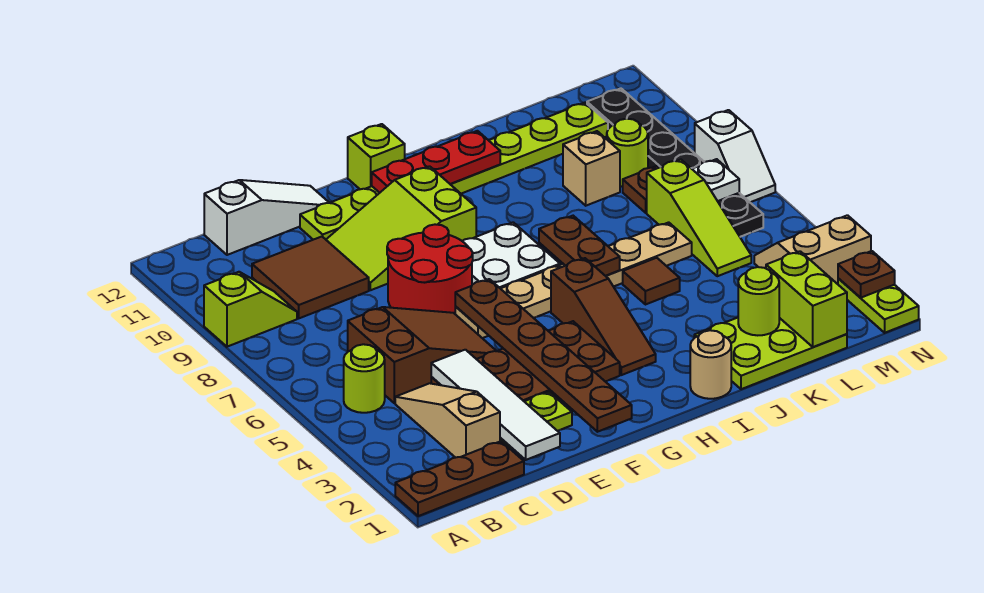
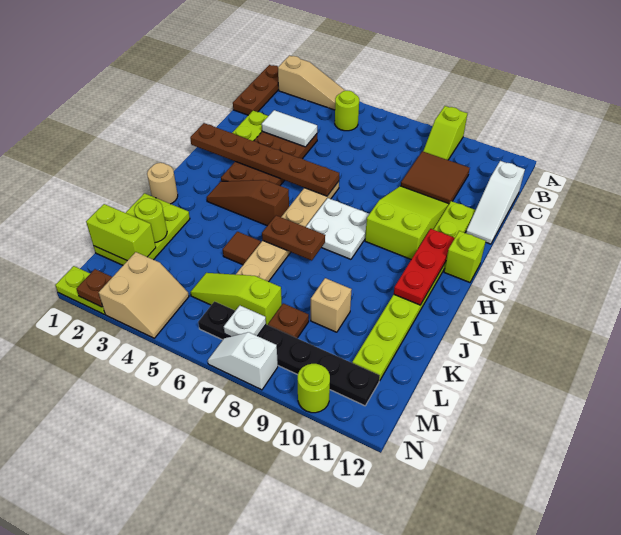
tan slope C2:C4 level 1 top 2 -> tan slope A2:A4 level 1 top 2
brown slope C5:E6 level 1 top C -> none
white tile D1:D4 level 2 -> white tile D3:D4 level 2
red round brick E7:F8 level 1 -> none
lime round brick L9 level 1 -> lime round brick N10 level 1

